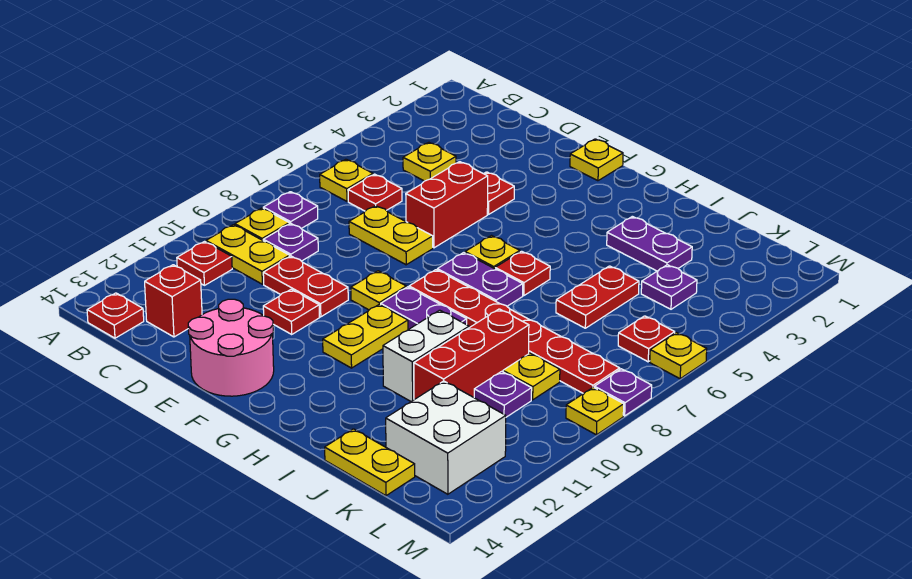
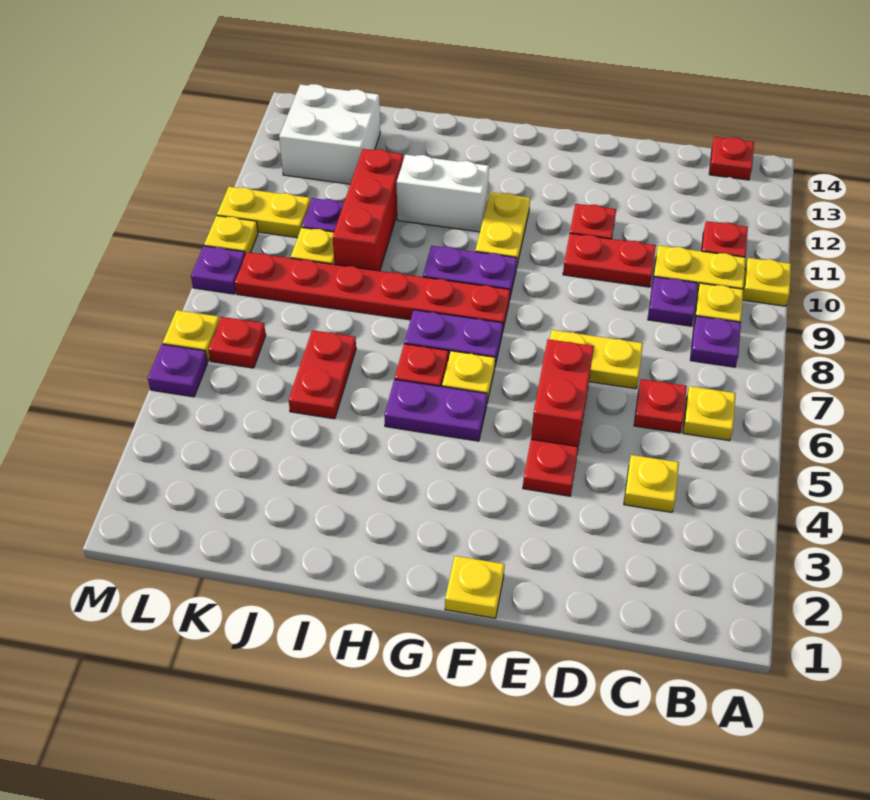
red brick C13 level 1 -> none
pink round brick E13:F14 level 1 -> none
yellow plate F9 level 1 -> yellow plate A10 level 1
purple plate I3:J3 level 1 -> purple plate G5:H5 level 1
white brick I10:I11 level 1 -> white brick H11:I11 level 1
yellow plate J14:K14 level 1 -> yellow plate L10:M10 level 1
purple plate K4 level 1 -> purple plate M5 level 1

